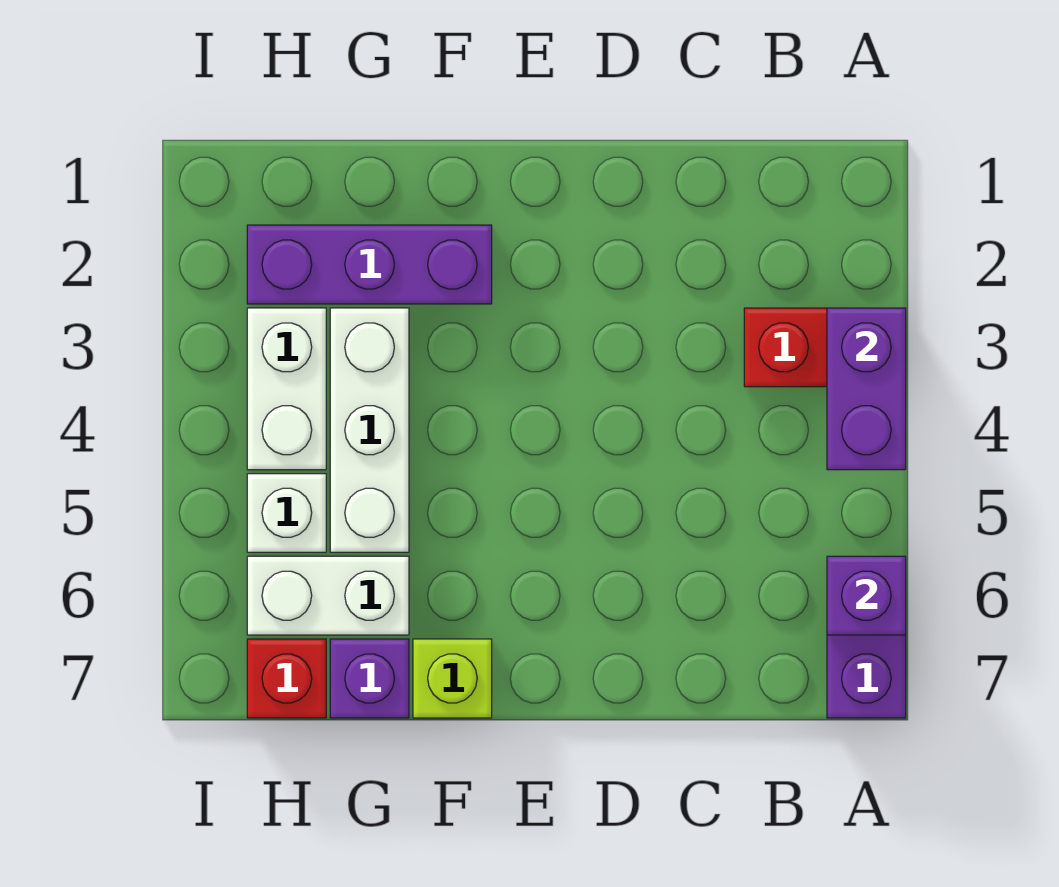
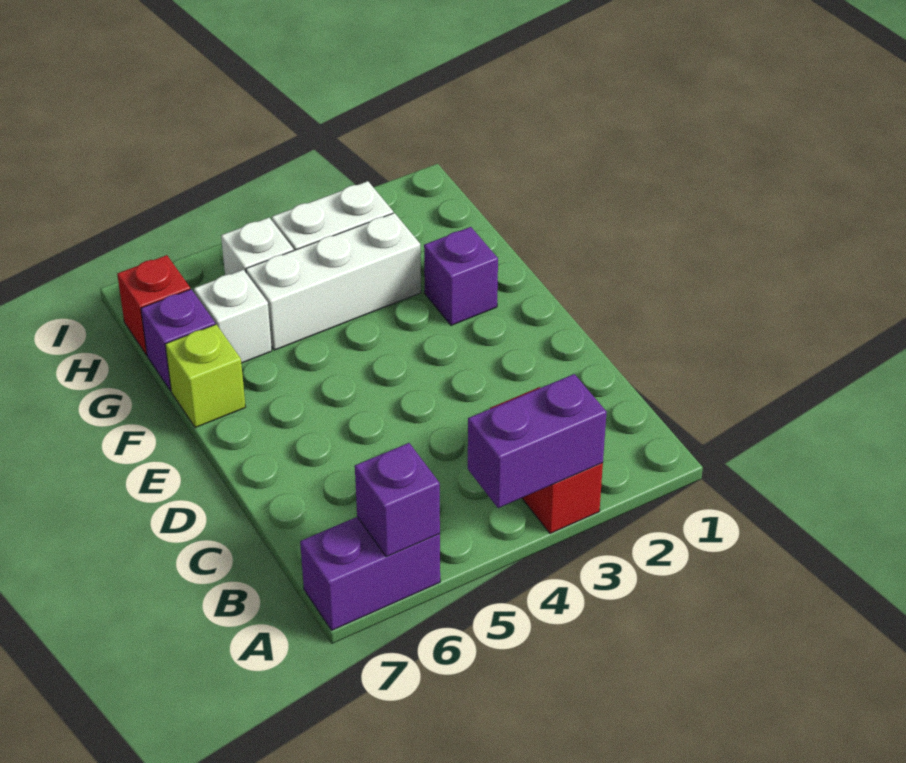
purple brick F2:H2 level 1 -> purple brick F2 level 1
white brick G6:H6 level 1 -> white brick G6 level 1

